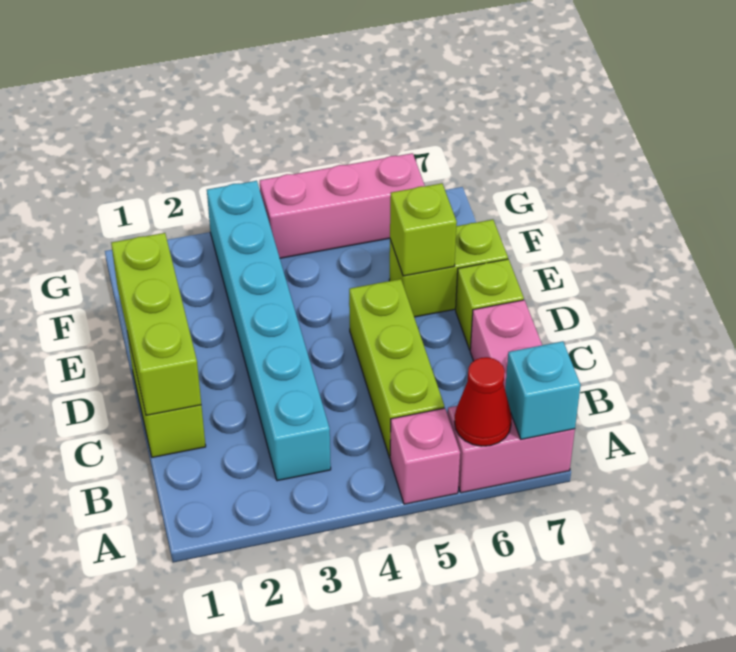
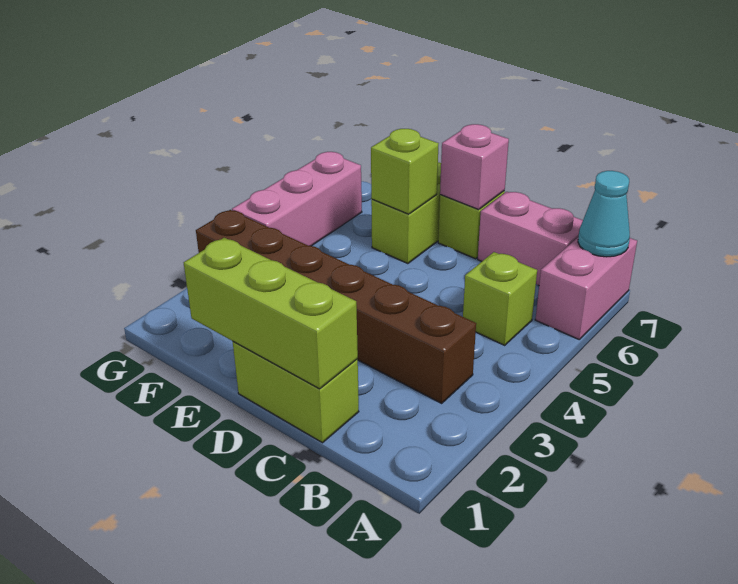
pink brick A5 level 1 -> pink brick D7 level 2
red cone A6 level 2 -> none
cyan brick A7 level 2 -> cyan cone A7 level 2
cyan brick B3:G3 level 1 -> brown brick B3:G3 level 1
lime brick B5:D5 level 1 -> lime brick B5 level 1

